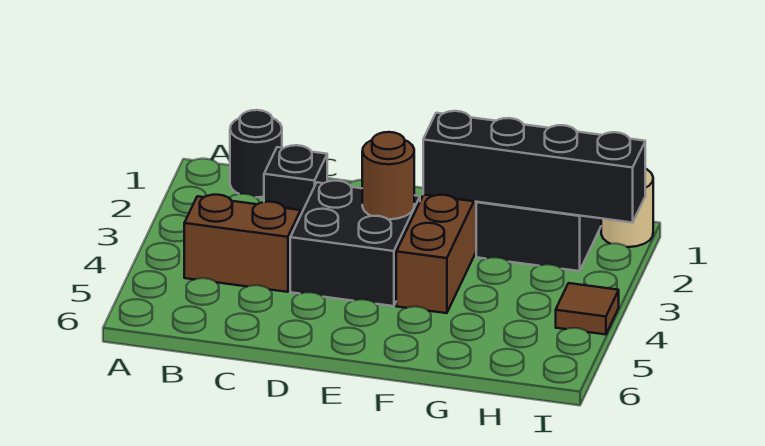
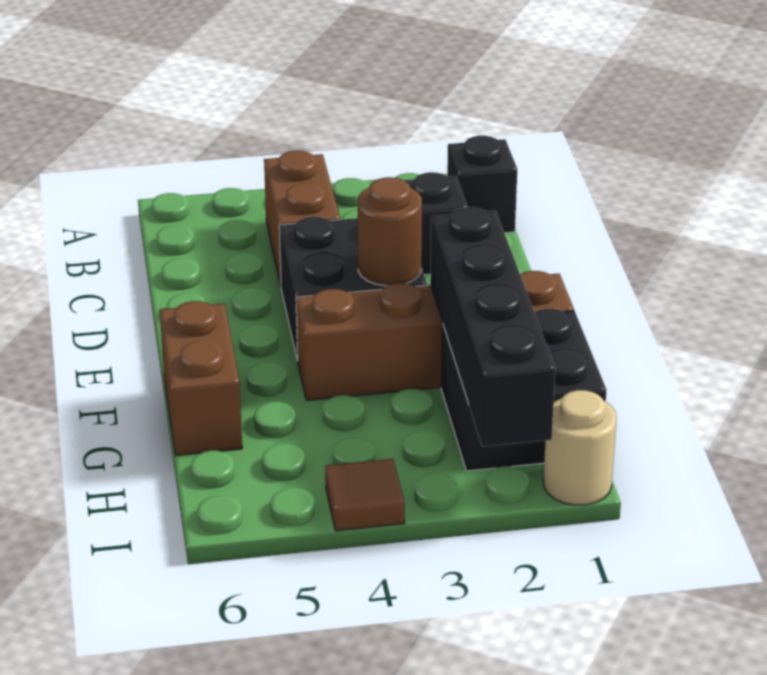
black round brick B1 level 1 -> black brick B1 level 1
none -> brown brick F6:G6 level 1

